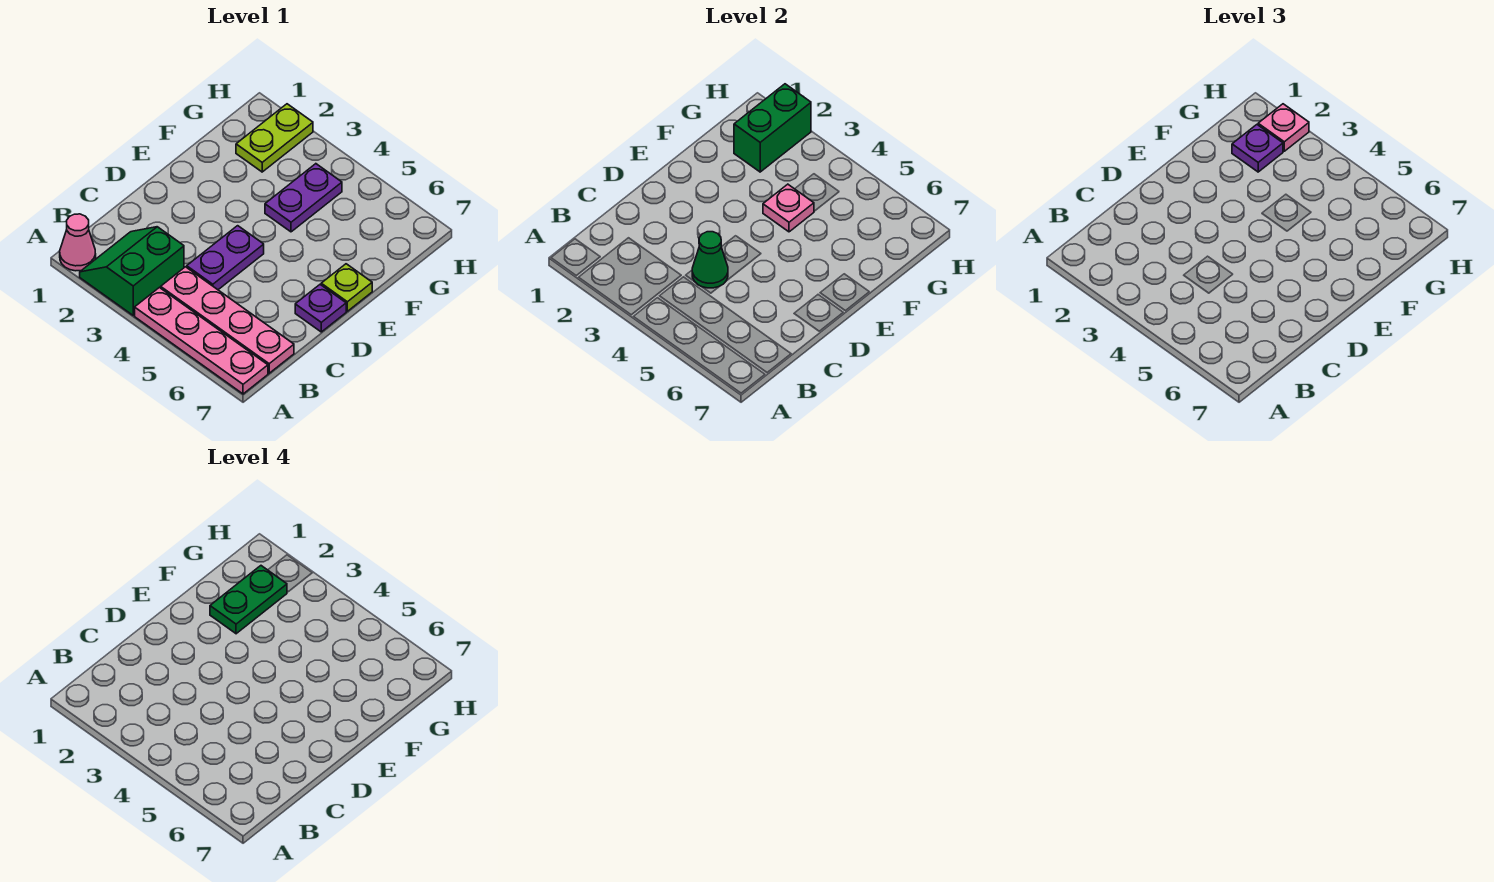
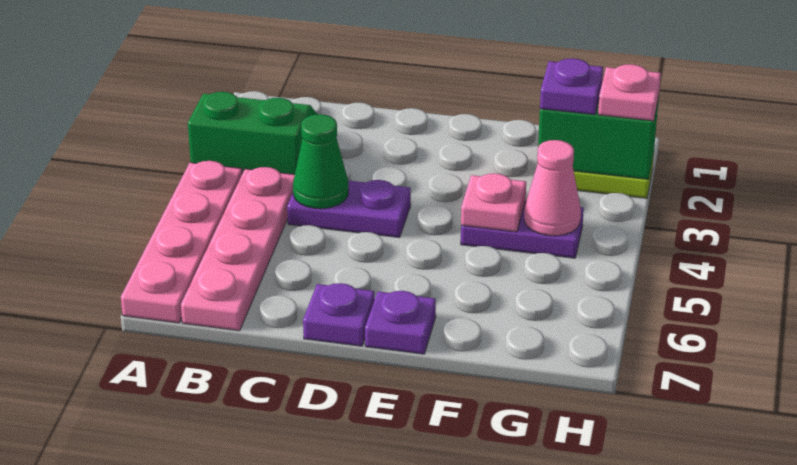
pink cone A1 level 1 -> pink cone G4 level 2
lime plate E7 level 1 -> purple plate E7 level 1
green plate F2:G2 level 4 -> none

